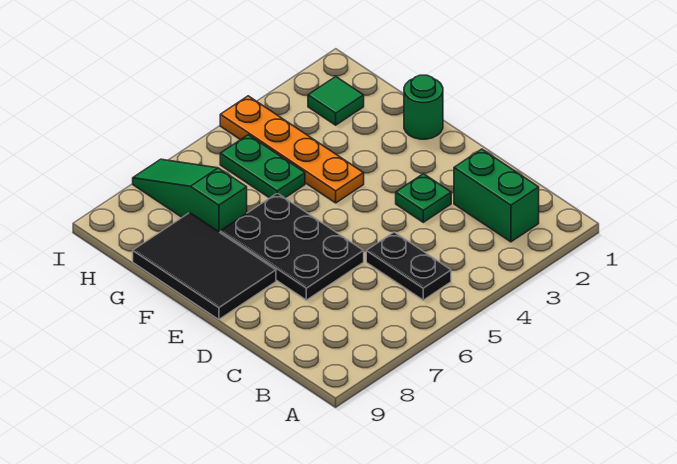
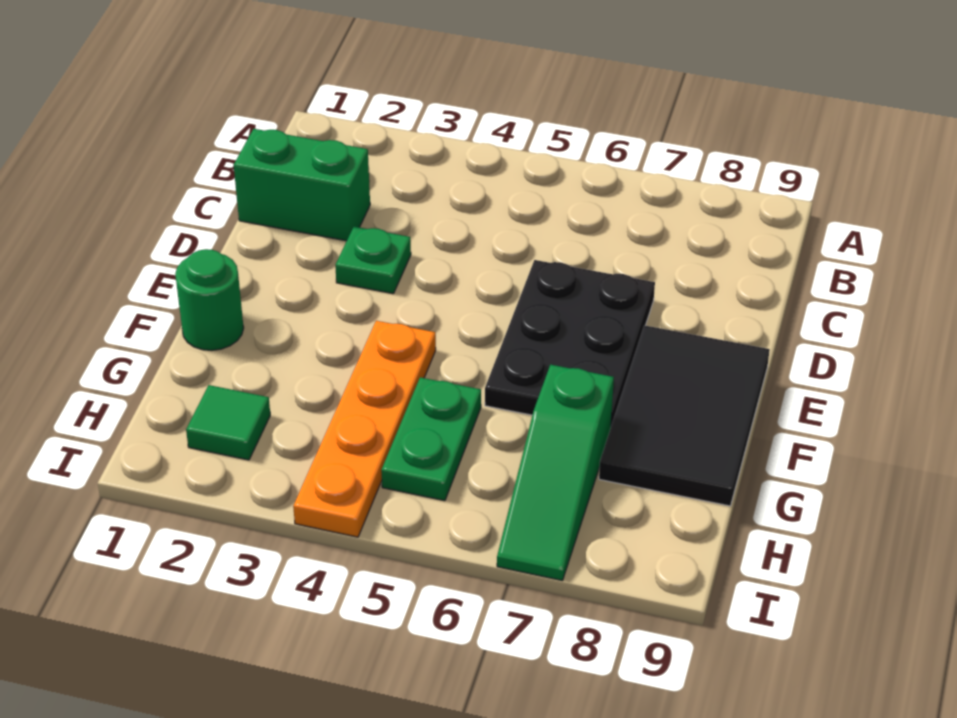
green brick B2:C2 level 1 -> green brick C1:C2 level 1
black plate B5:C5 level 1 -> none

